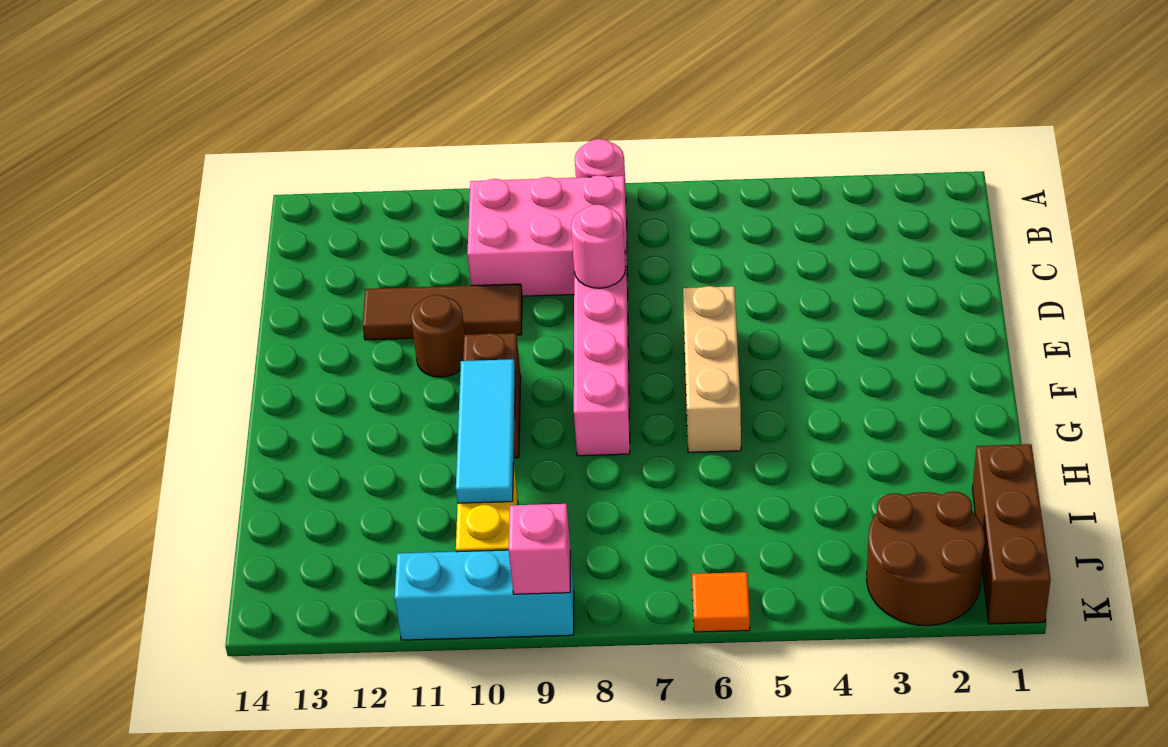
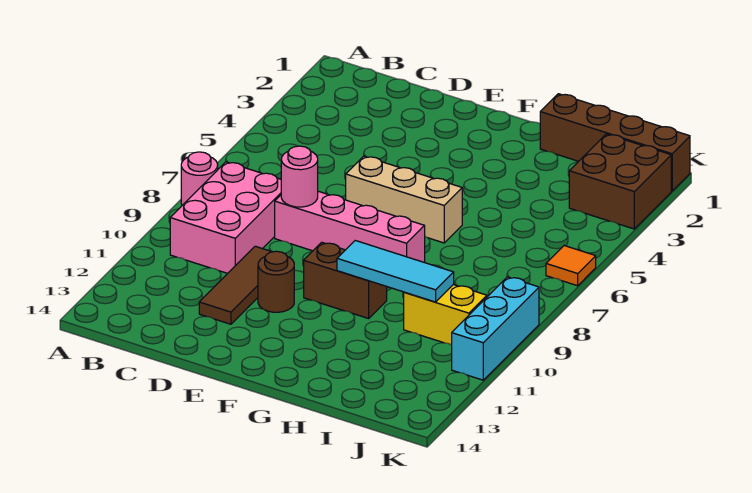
brown brick I1:K1 level 1 -> brown brick H1:K1 level 1
brown round brick J2:K3 level 1 -> brown brick J2:K3 level 1
pink brick K9 level 2 -> none

